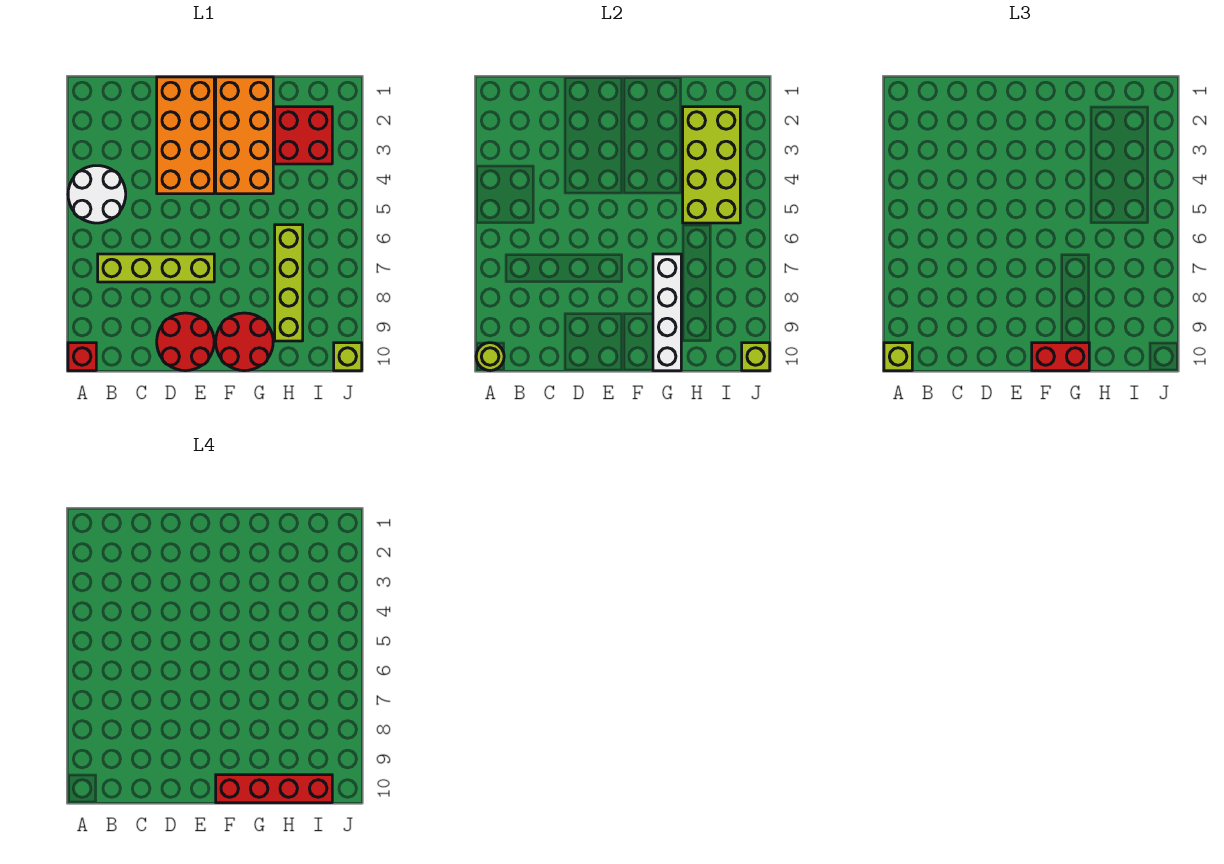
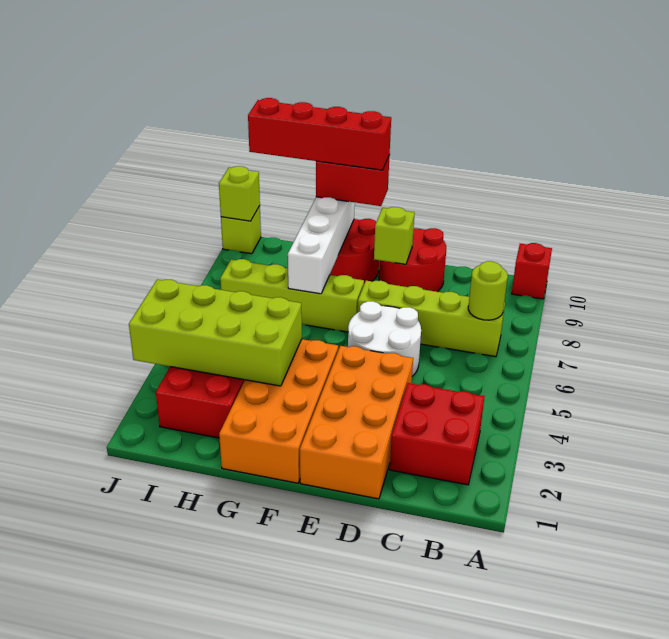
white round brick A4:B5 level 1 -> white round brick D5:E6 level 1
lime round brick A10 level 2 -> lime round brick B7 level 2
lime brick A10 level 3 -> lime brick E9 level 2
none -> red brick B2:C3 level 1
lime brick H2:I5 level 2 -> lime brick G3:J4 level 2
lime brick H6:H9 level 1 -> lime brick F7:I7 level 1

